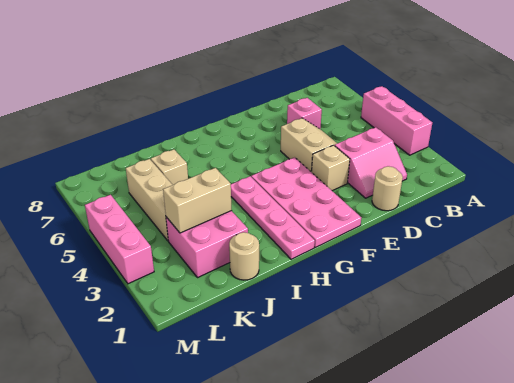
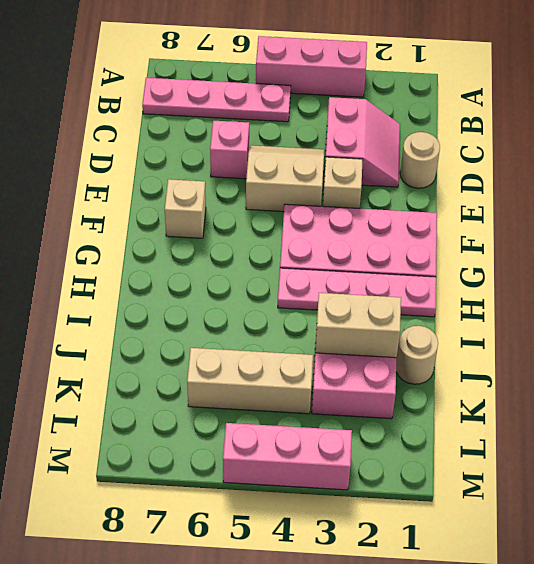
none -> pink plate B5:B8 level 1
tan brick J3:K3 level 2 -> tan brick J2:J3 level 2
tan brick J6 level 1 -> tan brick F7 level 1

